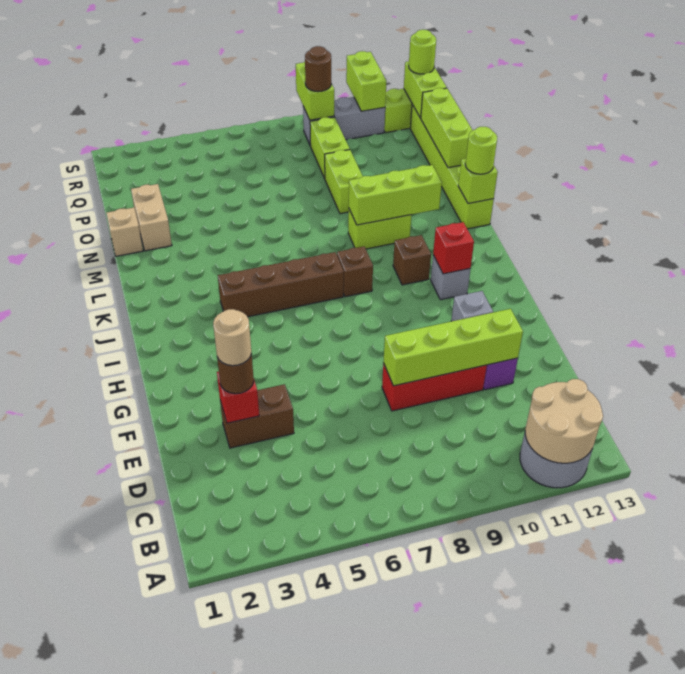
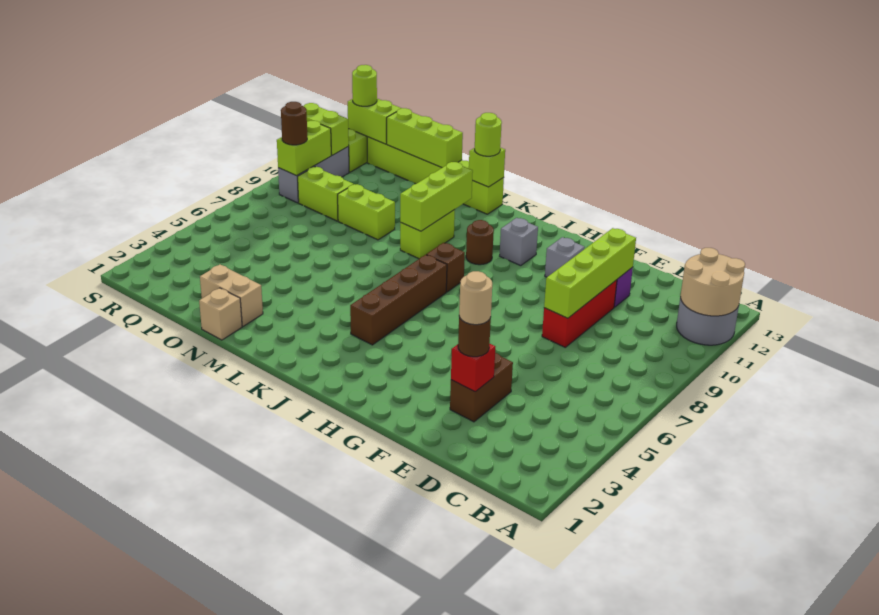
red brick I11 level 2 -> none
brown brick J10 level 1 -> brown round brick J10 level 1
lime brick R9:S9 level 2 -> lime brick R9:R10 level 2

